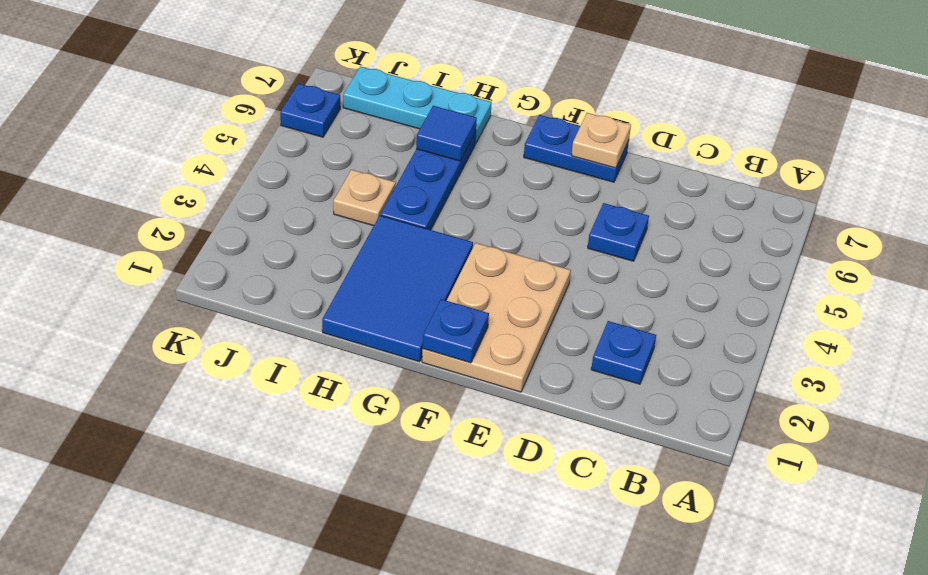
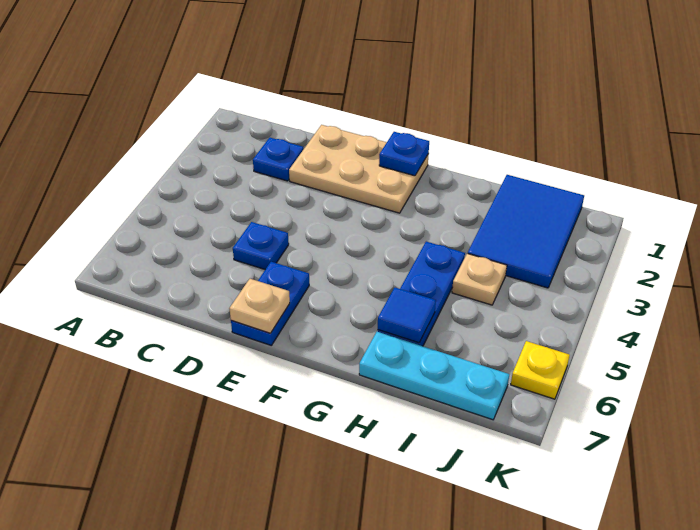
tan plate E1:F3 level 1 -> tan plate D1:F2 level 1
blue plate E7:F7 level 1 -> blue plate E6:E7 level 1
blue tile G1:H3 level 1 -> blue tile I1:J3 level 1
blue plate K6 level 1 -> yellow plate K6 level 1

